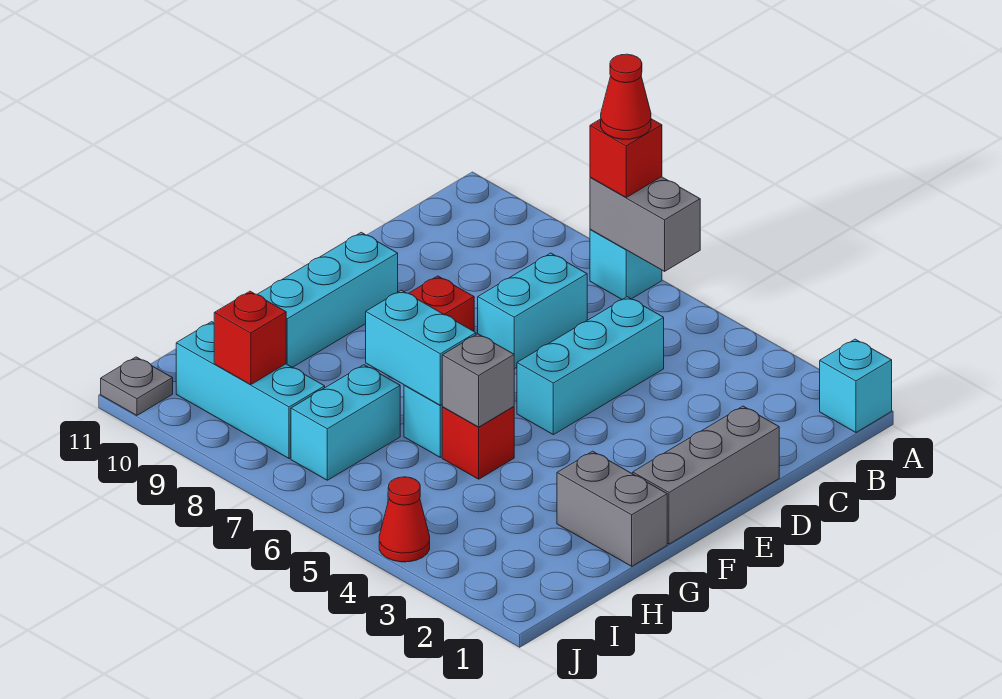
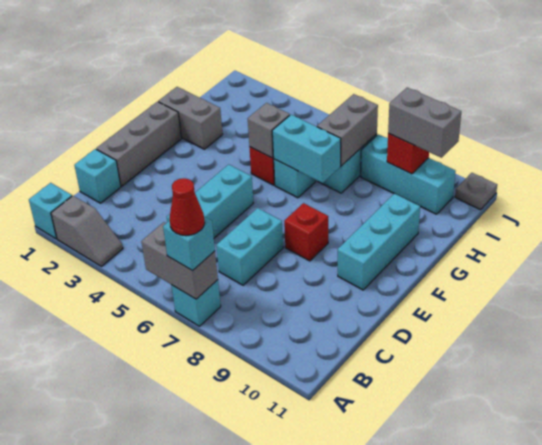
none -> grey slope A2:A3 level 1 top 2
red brick A7 level 3 -> cyan brick A7 level 3
none -> cyan brick C1 level 1
none -> grey brick H7:I7 level 2
none -> grey brick I9:I10 level 3
red cone J4 level 1 -> none

